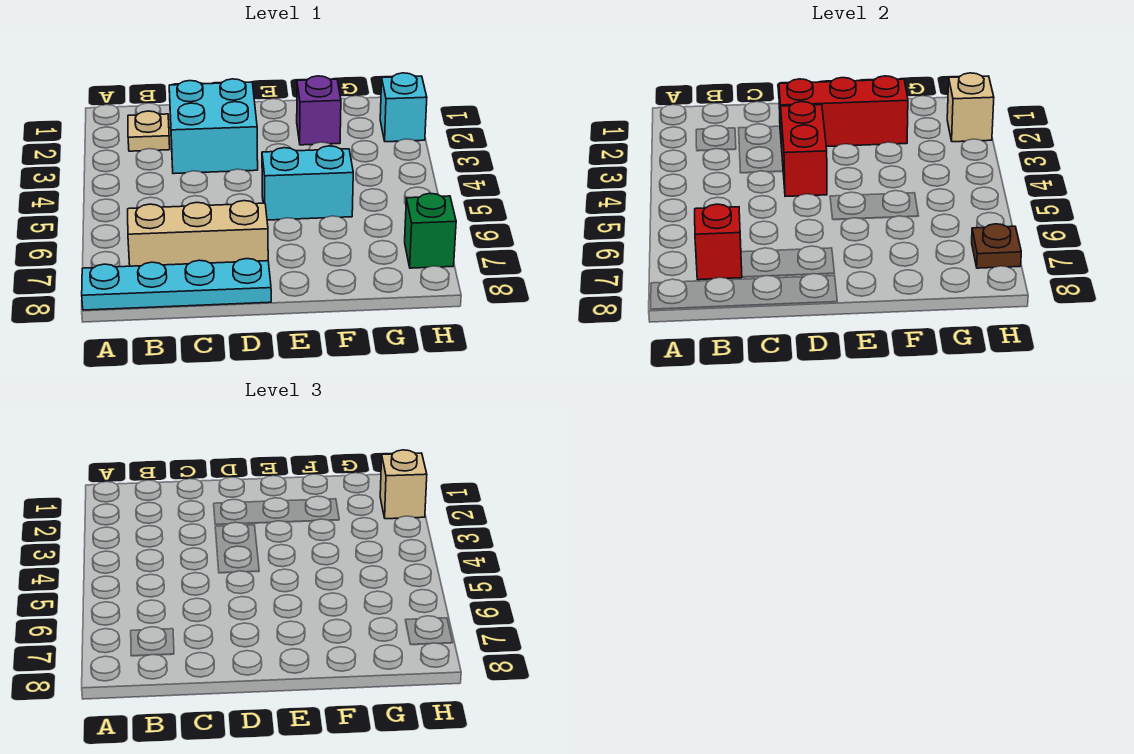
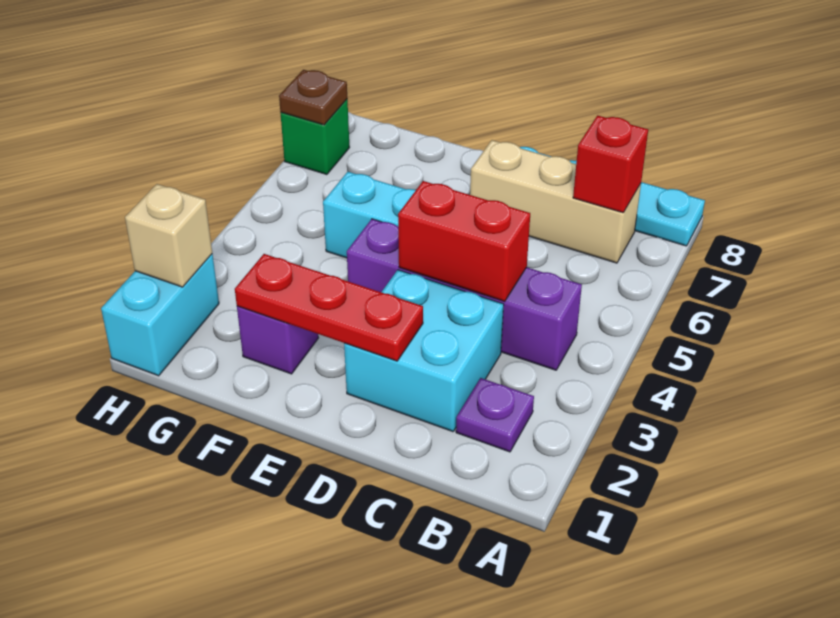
tan plate B2 level 1 -> purple plate B2 level 1
none -> purple brick B4:E4 level 1
red brick D2:F2 level 2 -> red plate D2:F2 level 2
red brick D3:D4 level 2 -> red brick C4:D4 level 2
cyan brick H2 level 1 -> cyan brick H1:H2 level 1
tan brick H2 level 3 -> none

